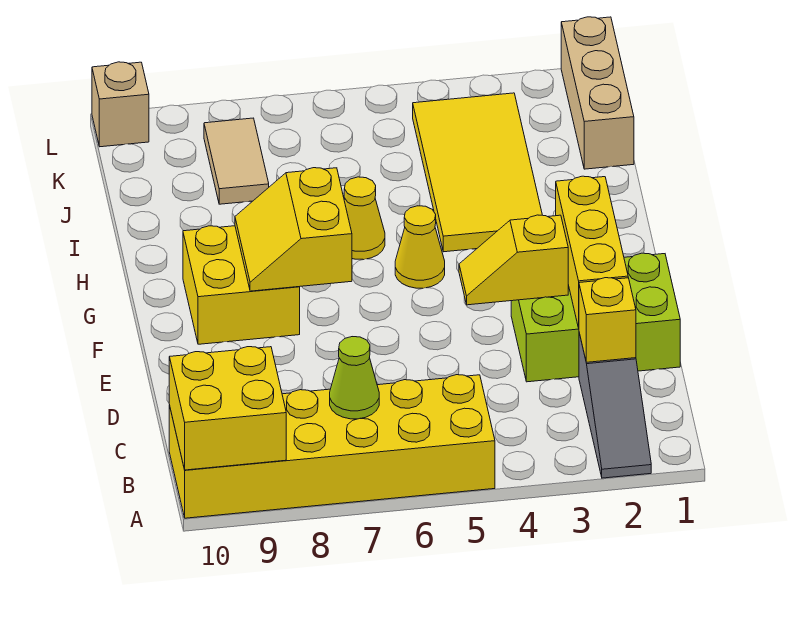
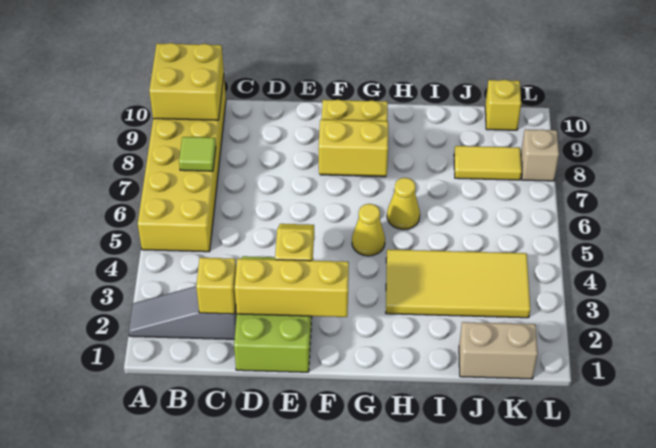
lime cone B7 level 2 -> lime tile B7 level 2
tan brick J1:L1 level 1 -> tan brick J1:K1 level 1
tan tile J8:K8 level 1 -> yellow tile J8:K8 level 1
none -> yellow brick K10 level 1
tan brick L10 level 1 -> tan brick L8 level 1

